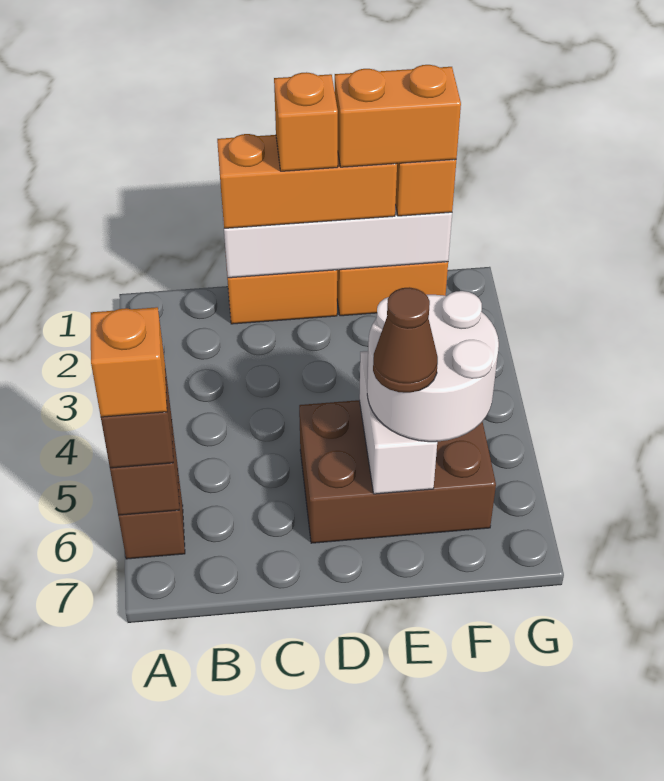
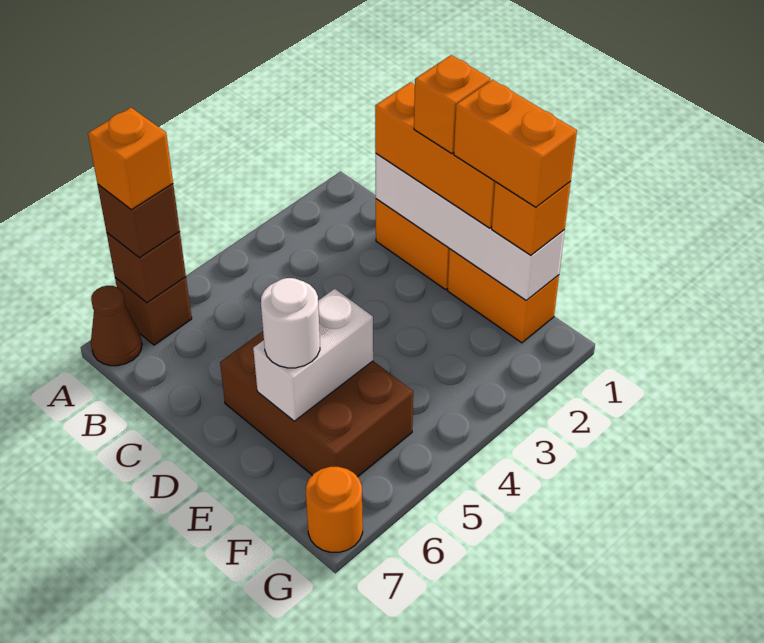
white round brick E5:F6 level 3 -> white round brick E6 level 3
brown cone E6 level 4 -> brown cone A7 level 1
none -> orange round brick G7 level 1

